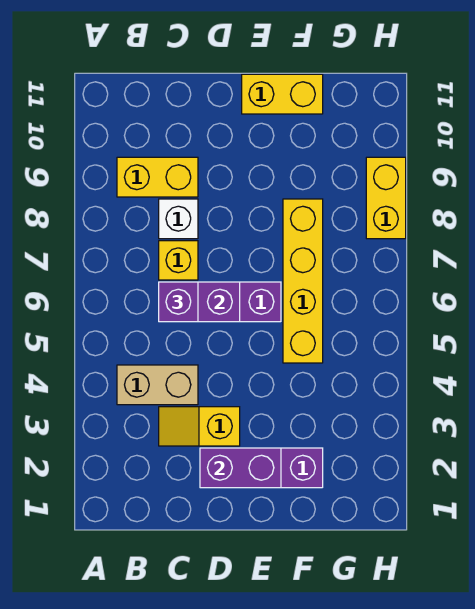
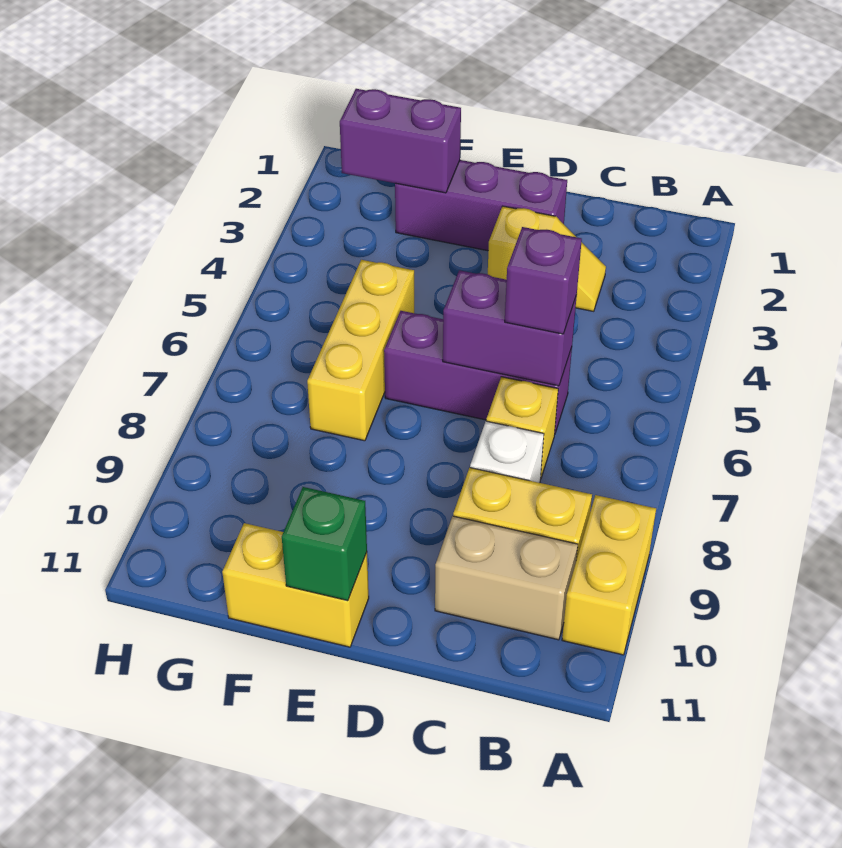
tan brick B4:C4 level 1 -> tan brick B10:C10 level 1
purple brick D2:E2 level 2 -> purple brick F2:G2 level 2
none -> green brick E11 level 2
yellow brick F5:F8 level 1 -> yellow brick F5:F7 level 1
yellow brick H8:H9 level 1 -> yellow brick A9:A10 level 1

